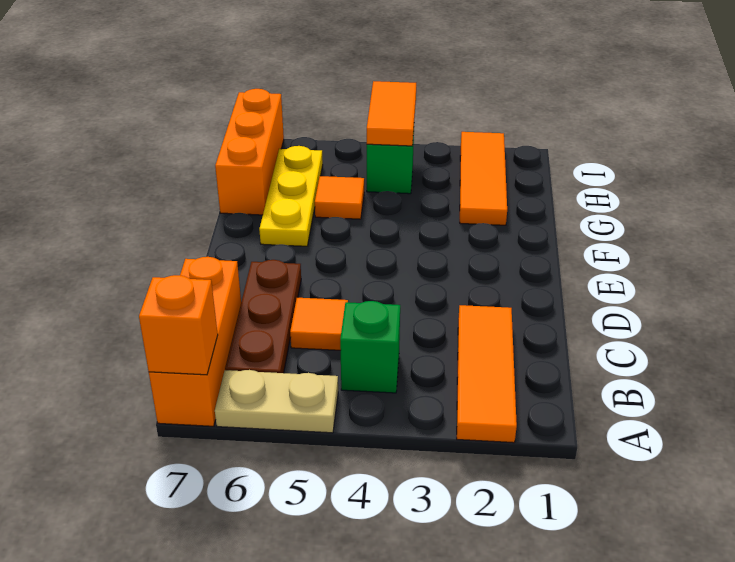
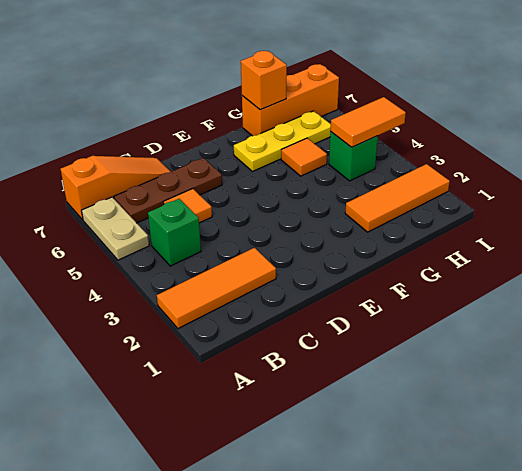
orange brick A7:C7 level 1 -> orange slope A7:C7 level 1 top A
orange brick A7 level 2 -> orange brick G7 level 2

